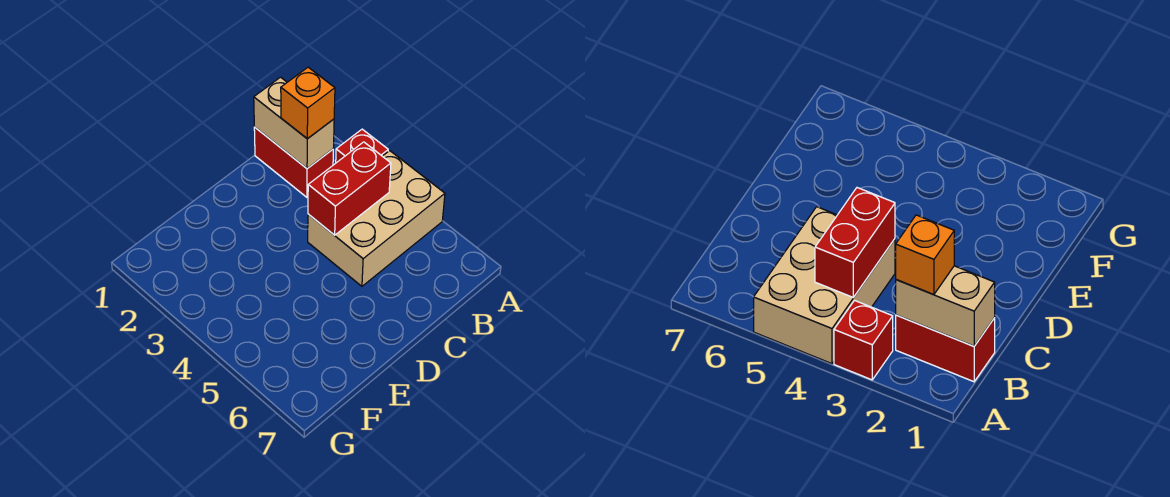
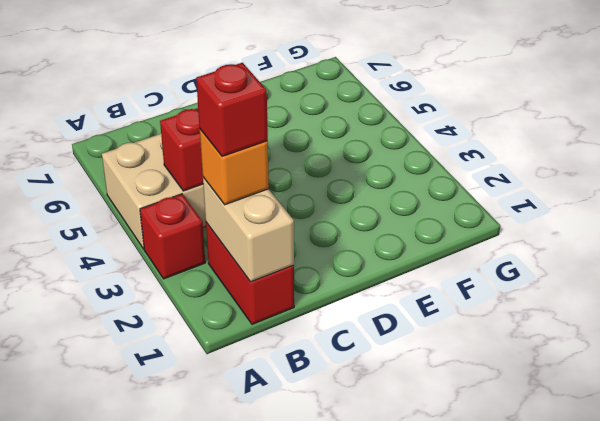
none -> red brick B2 level 4

